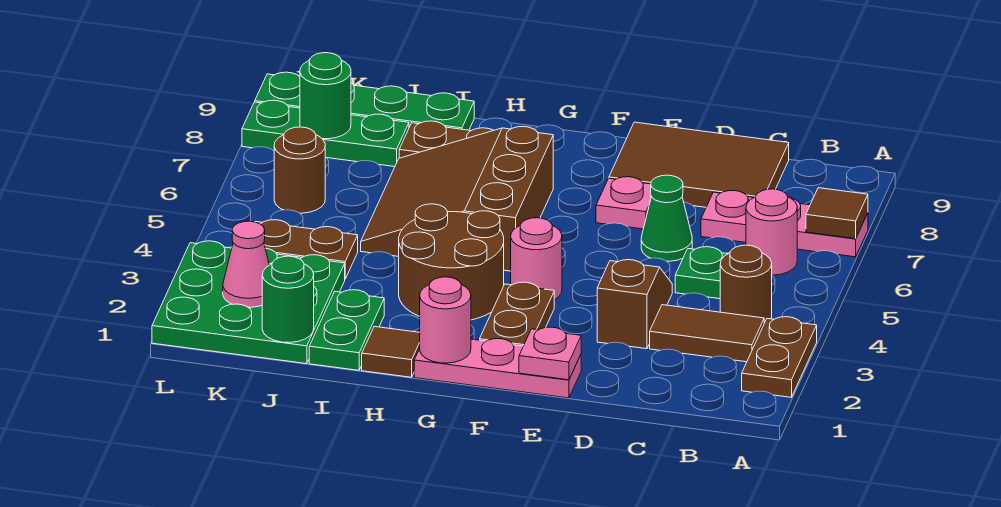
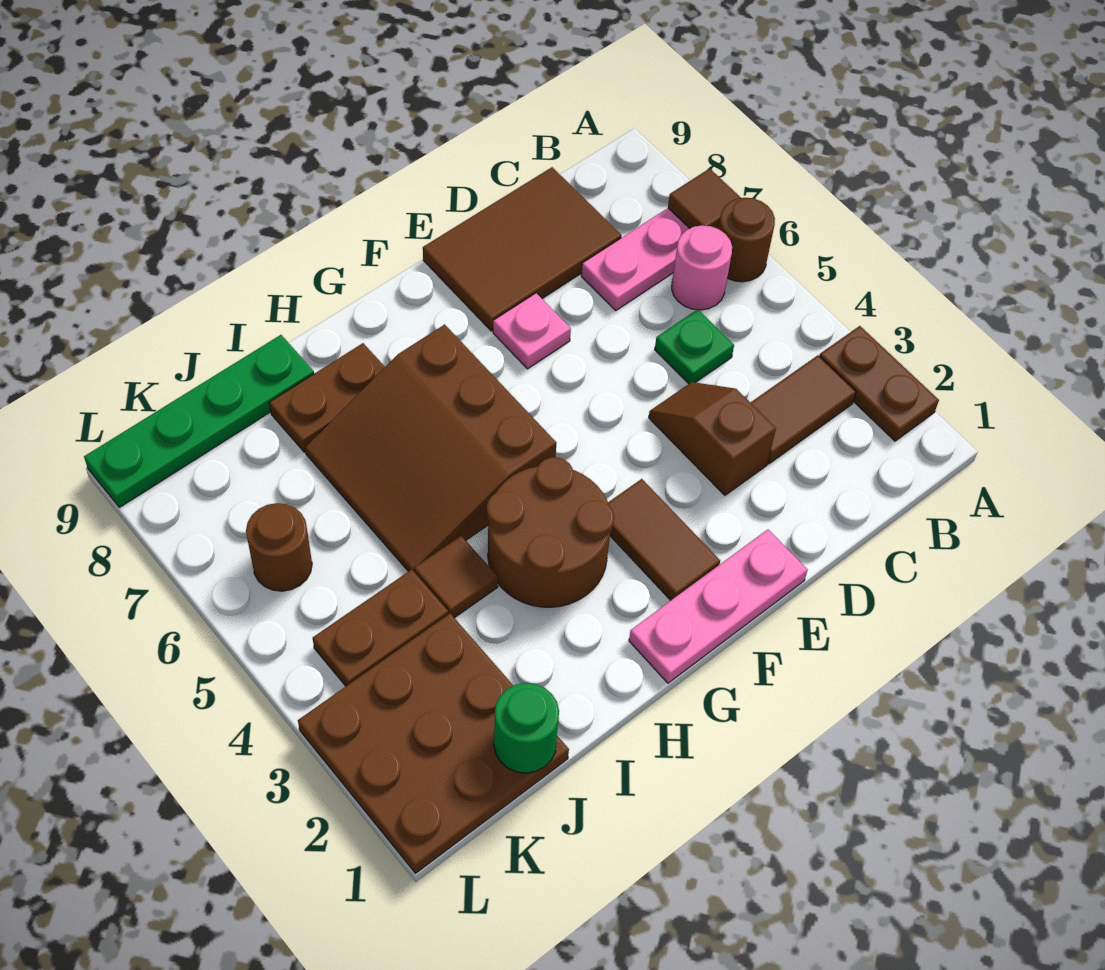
brown round brick B4 level 1 -> brown round brick A6 level 1
green cone D6 level 1 -> none
pink plate E1 level 2 -> none
brown plate F2:F3 level 1 -> brown tile F2:F3 level 1
pink round brick F4 level 1 -> none
pink round brick G1 level 2 -> none
brown tile H1 level 1 -> brown tile I4 level 1
green plate I1:I2 level 1 -> none
green plate J1:L3 level 1 -> brown plate J1:L3 level 1
green plate J8:L8 level 1 -> none
pink cone K2 level 2 -> none
green round brick K8 level 2 -> none

